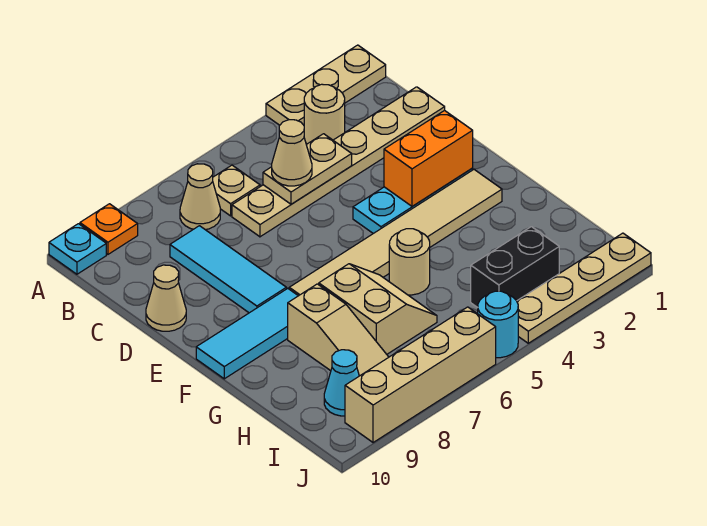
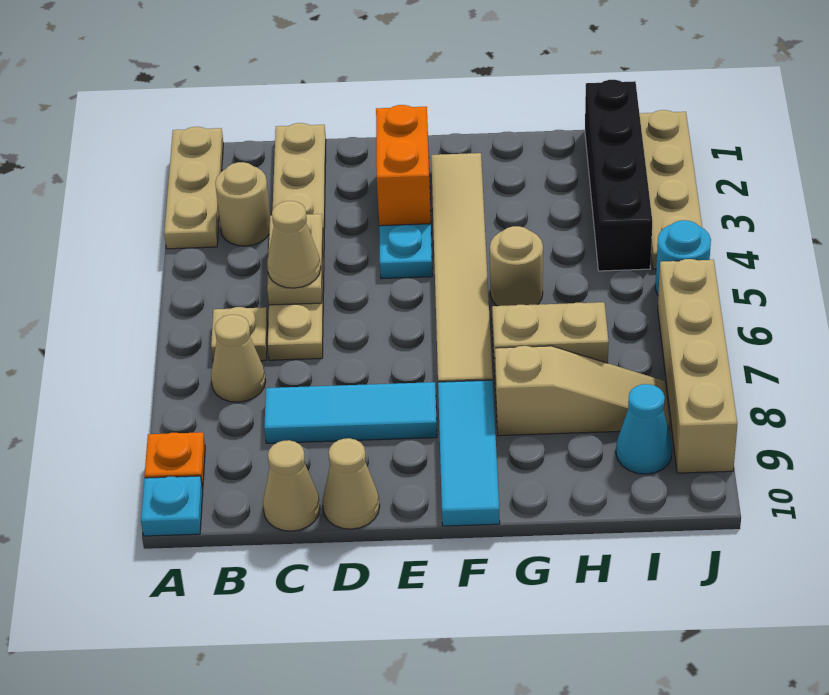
none -> tan cone C10 level 1
black brick I3:I4 level 1 -> black brick I1:I4 level 1

